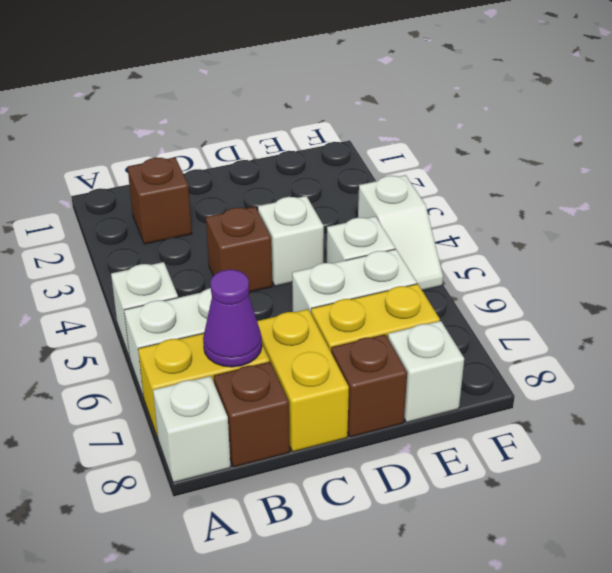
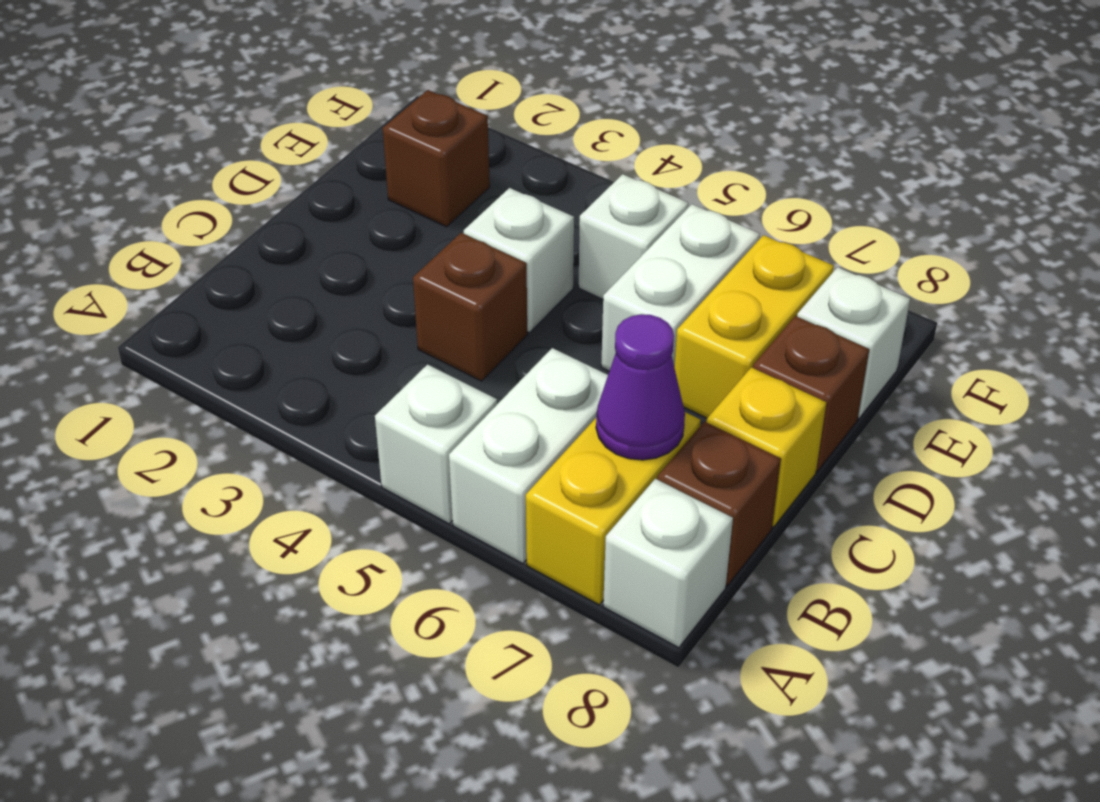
brown brick B2 level 1 -> brown brick E2 level 1
yellow brick C7:C8 level 1 -> yellow brick C8 level 1
white slope F4:F5 level 1 top 4 -> none

